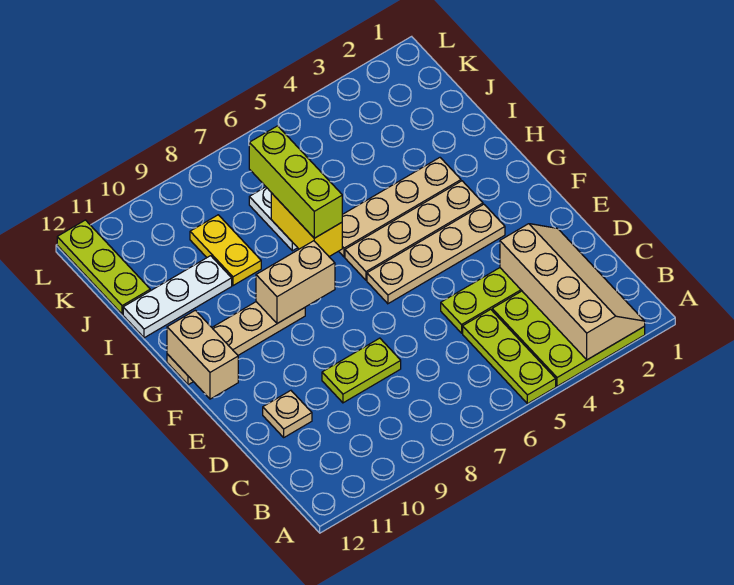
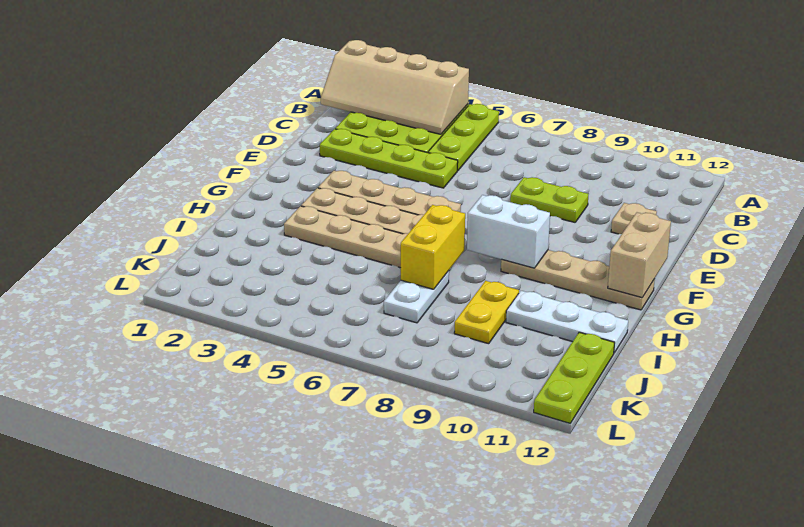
tan slope A2:D3 level 2 top 3 -> tan slope A1:B4 level 2 top A
tan brick G8:G9 level 2 -> white brick G8:G9 level 2
lime brick H7:J7 level 3 -> none

